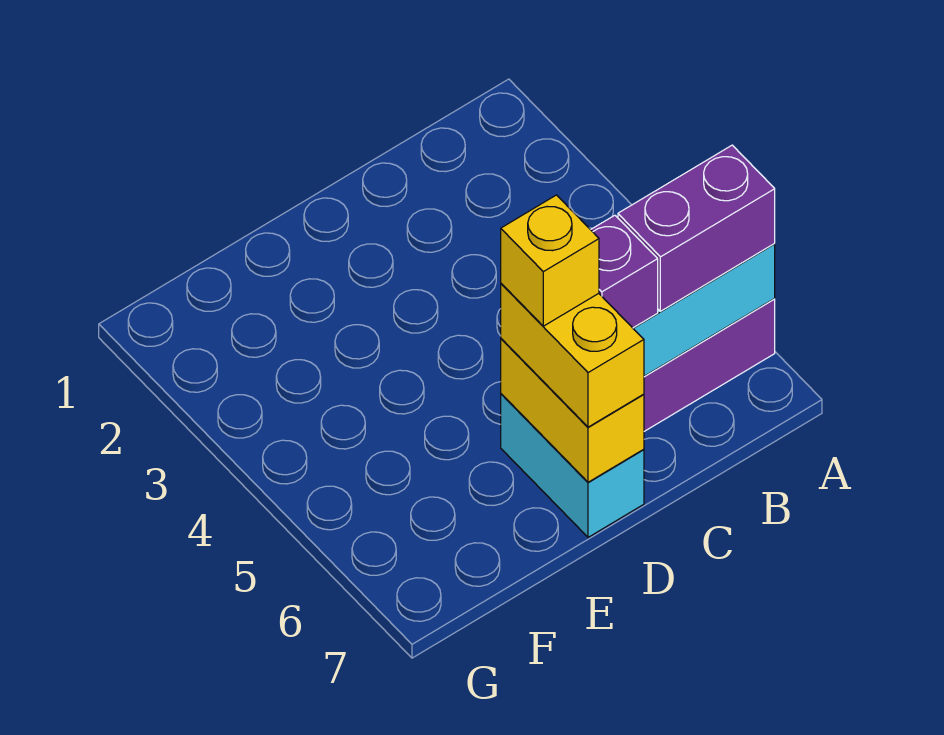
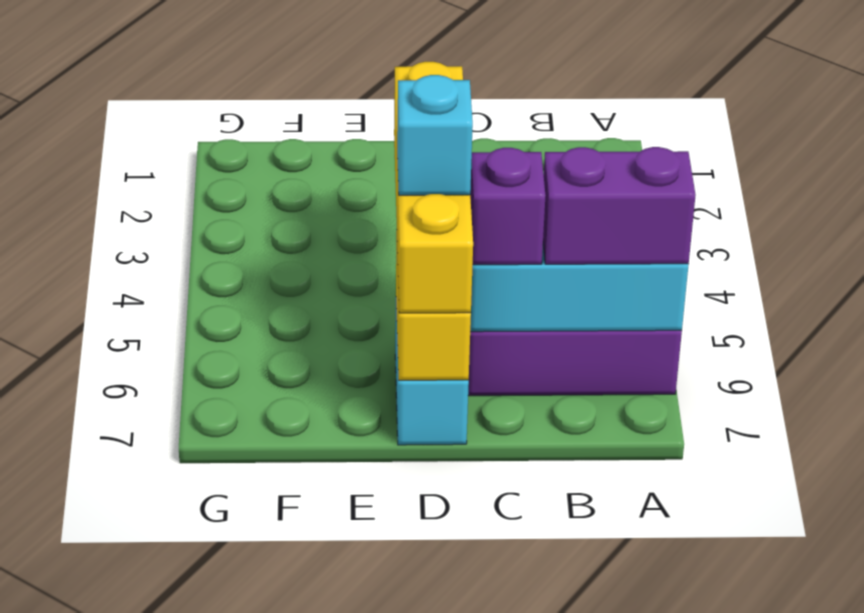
yellow brick D6:D7 level 3 -> yellow brick D4:D7 level 3
yellow brick D6 level 4 -> cyan brick D6 level 4

